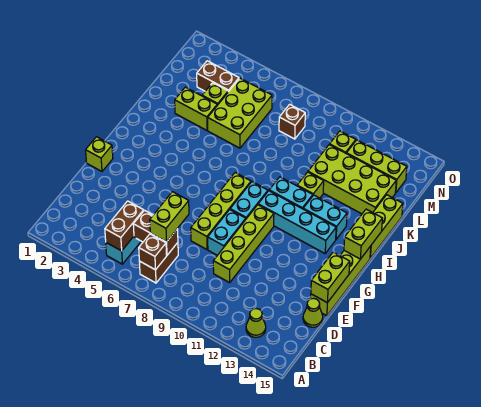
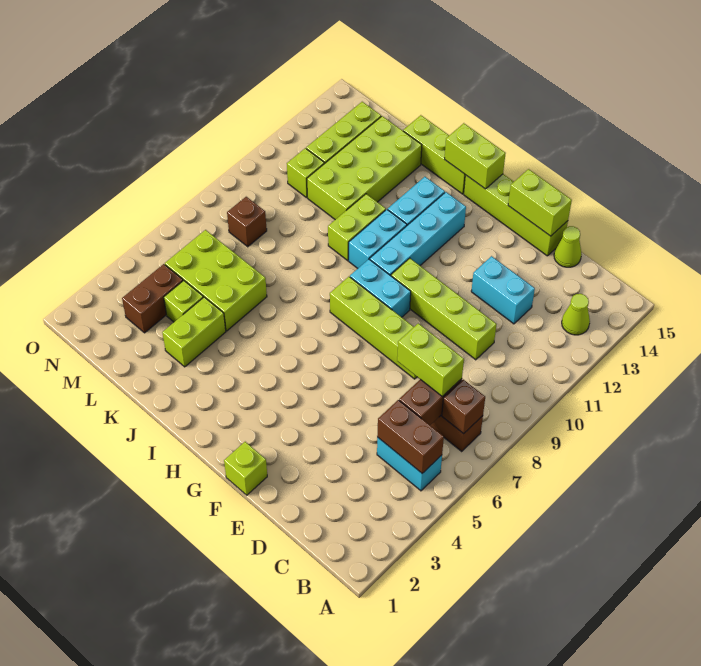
cyan brick E9:F9 level 1 -> cyan brick D12:E12 level 1
lime brick J11 level 1 -> lime brick J10:J11 level 1

